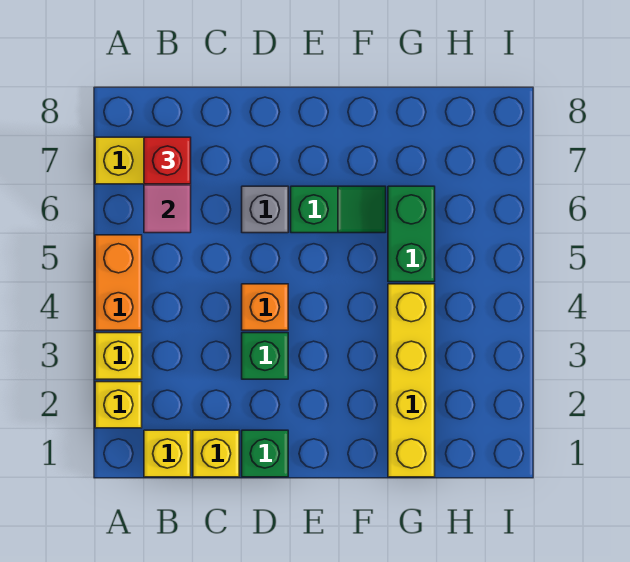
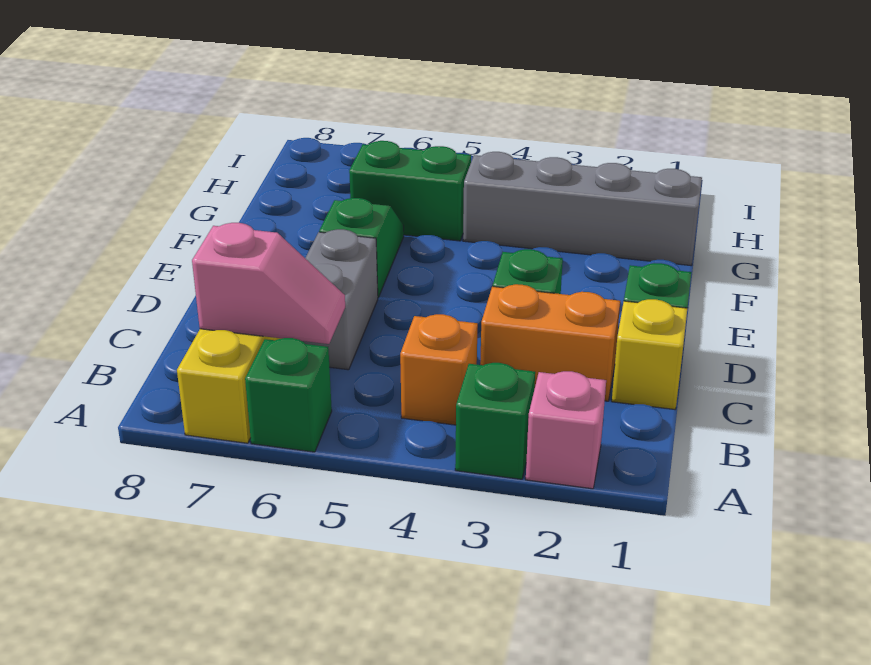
yellow brick A2 level 1 -> pink brick A2 level 1
yellow brick A3 level 1 -> green brick A3 level 1
orange brick A4:A5 level 1 -> orange brick C2:C3 level 1
none -> green brick A6 level 1
yellow brick B1 level 1 -> none
red brick B7 level 3 -> none
orange brick D4 level 1 -> orange brick B4 level 1
grey brick D6 level 1 -> grey brick C6:D6 level 1
yellow brick G1:G4 level 1 -> grey brick G1:G4 level 1

